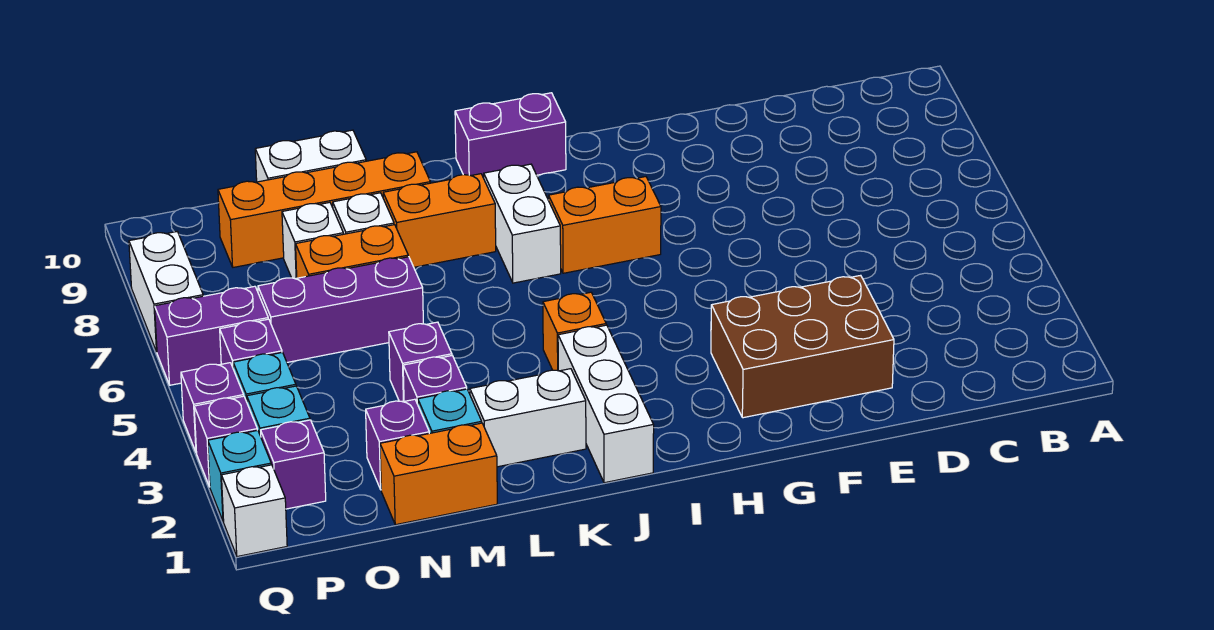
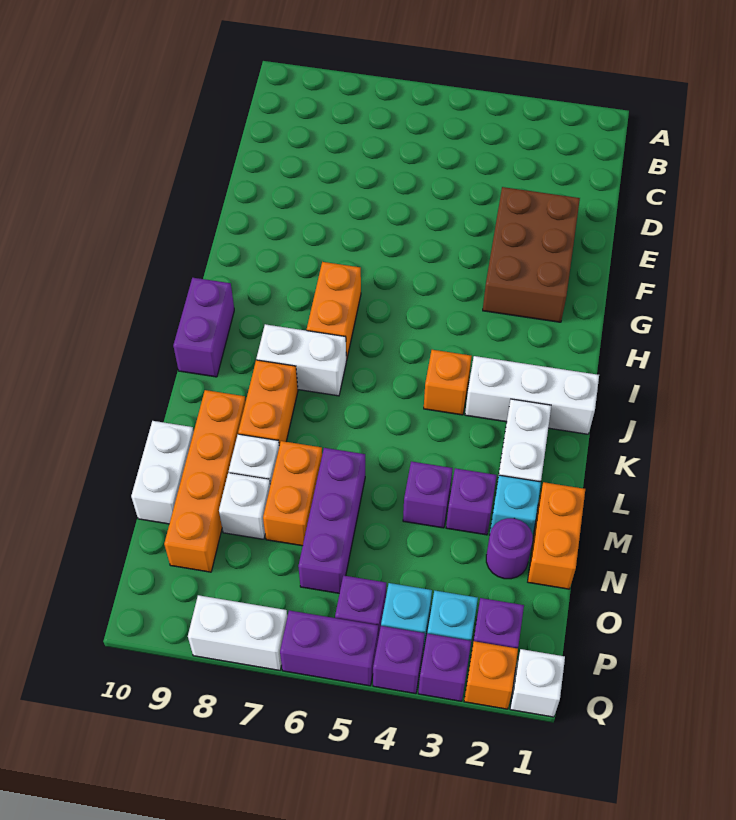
purple brick N2 level 1 -> purple round brick N2 level 1
purple brick P6:Q6 level 1 -> purple brick Q5:Q6 level 1
cyan brick Q2 level 1 -> orange brick Q2 level 1

